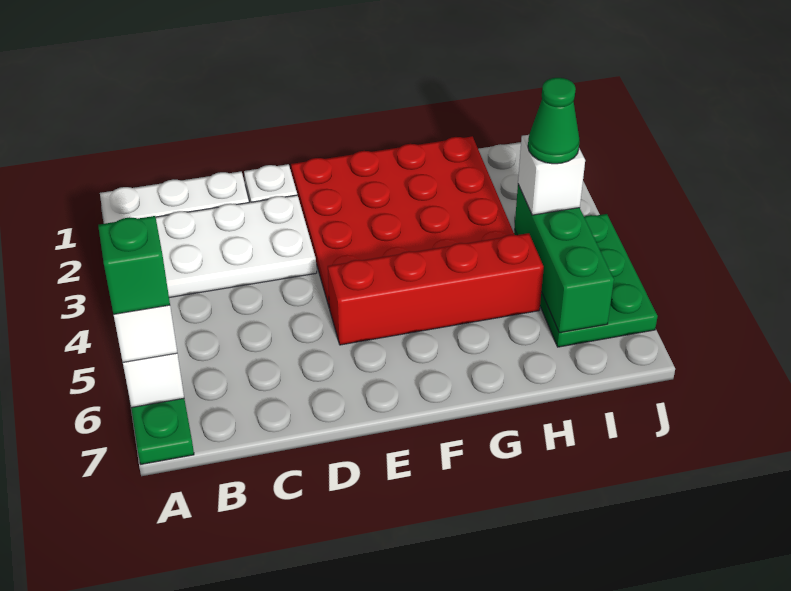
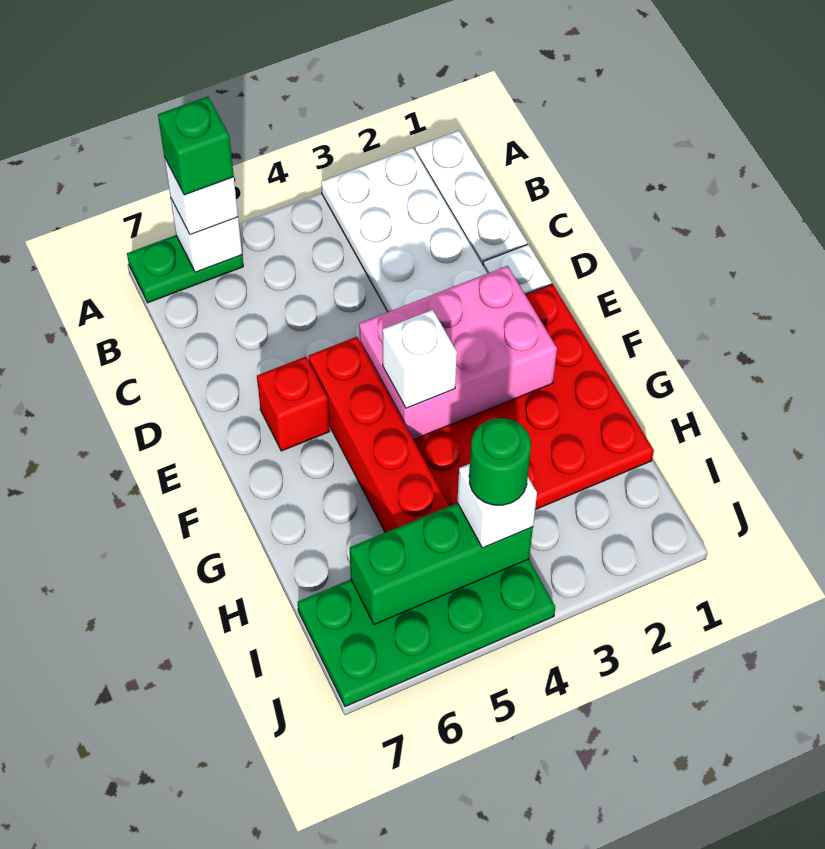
none -> pink brick E2:F4 level 2
none -> red brick E6 level 1
none -> white brick F4 level 3
green plate I4:J6 level 1 -> green plate I4:J7 level 1
green cone I4 level 4 -> green round brick I4 level 4

